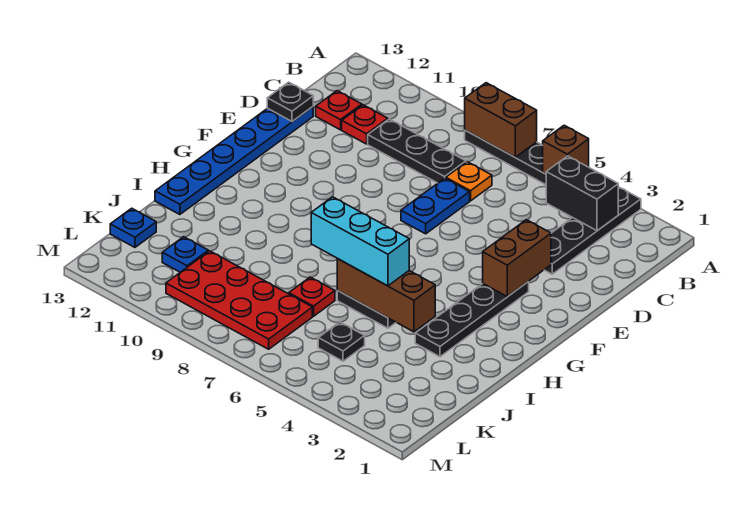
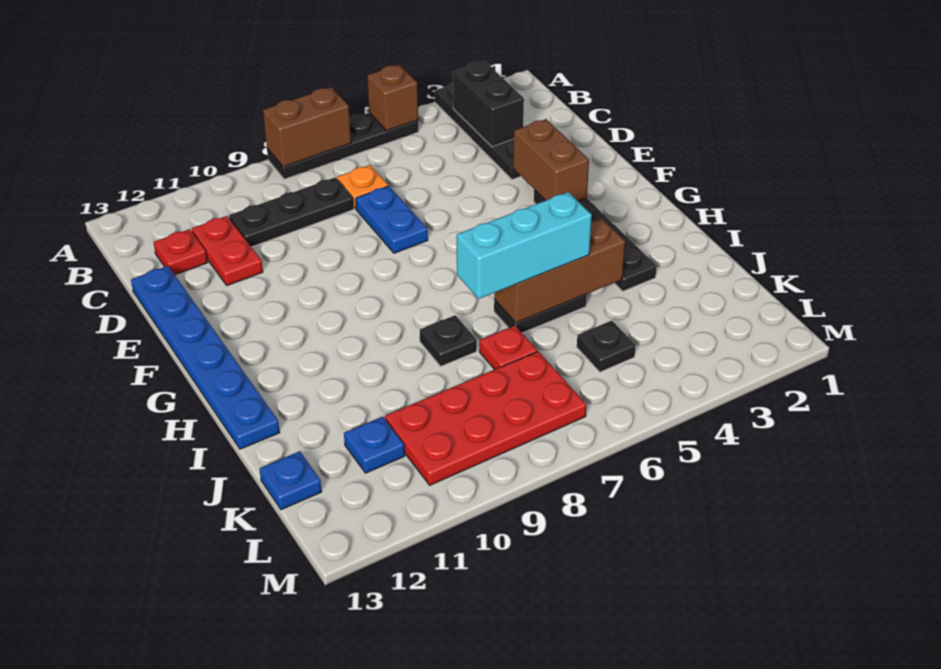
black brick B3:B4 level 2 -> black brick B3:C3 level 2
red plate C11 level 1 -> red plate C11:D11 level 1
black plate D13 level 2 -> black plate I8 level 1

